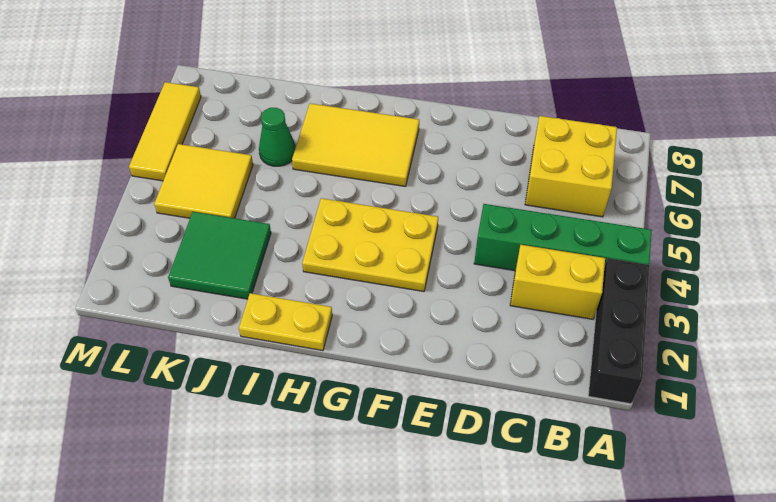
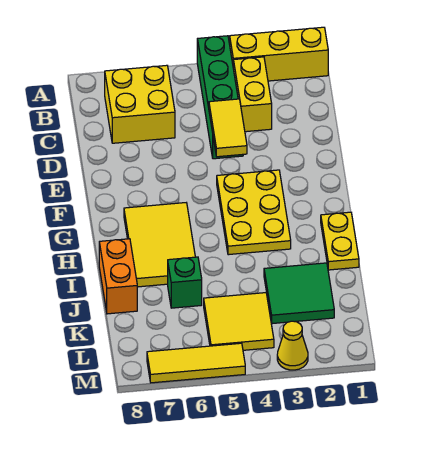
black brick A1:A3 level 1 -> yellow brick A1:A3 level 1
none -> yellow tile D4:E4 level 2
none -> orange brick I8:J8 level 1
green cone J6 level 1 -> green brick J6 level 1
none -> yellow cone M3 level 1

